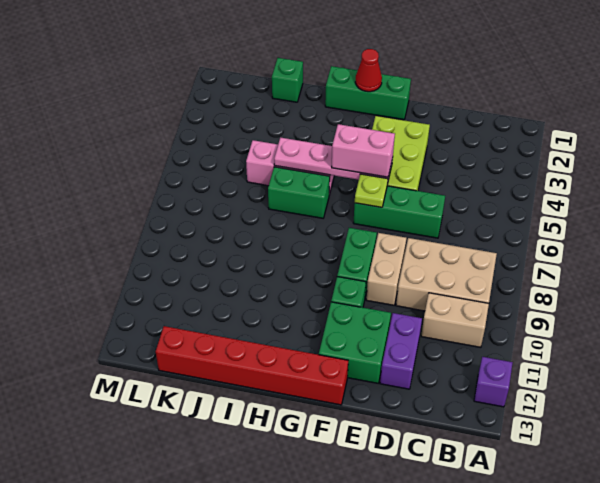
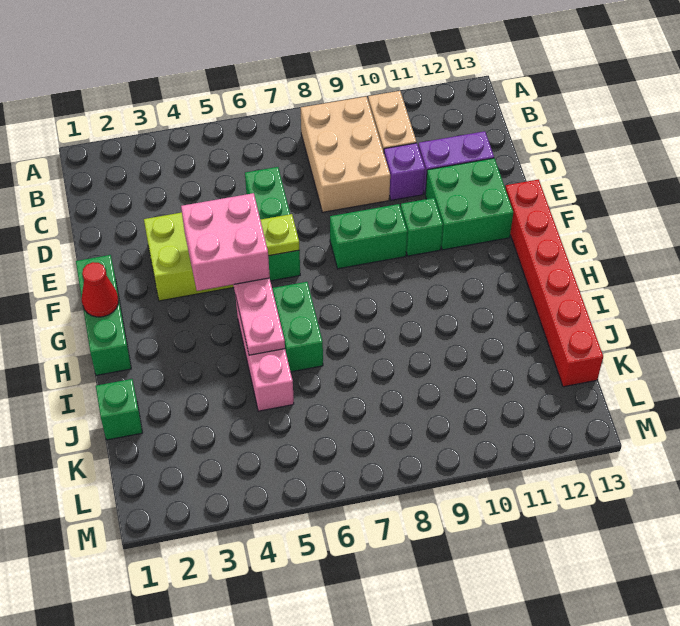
purple brick A12 level 1 -> purple brick D10 level 1
tan brick E8:E9 level 1 -> none
pink brick F5:G5 level 3 -> pink brick F4:G5 level 3

